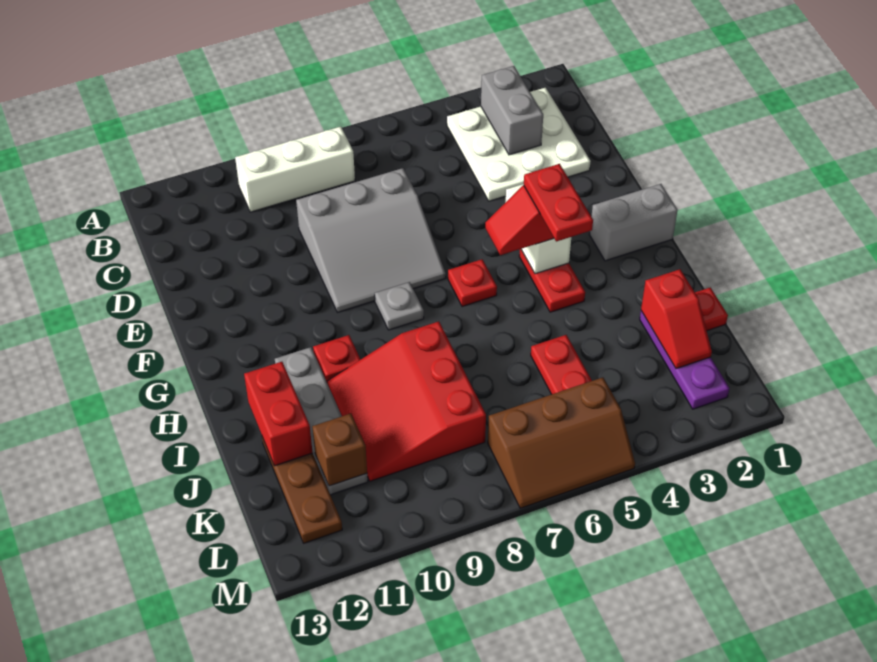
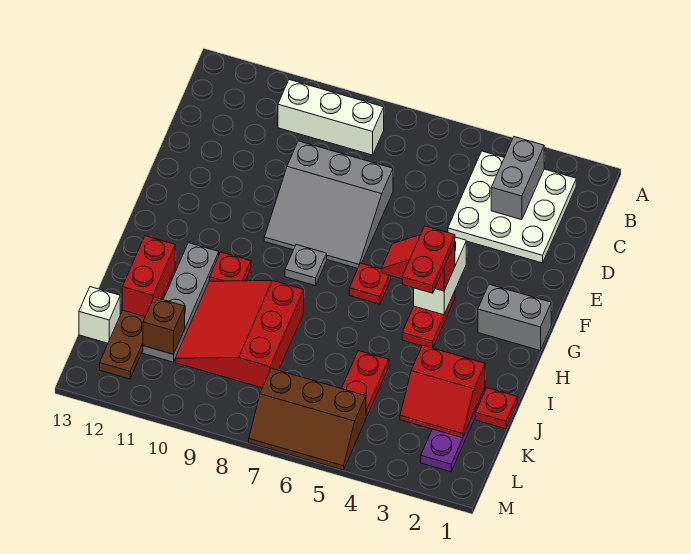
red slope J2:K2 level 2 top J -> red slope J2:K3 level 2 top J
none -> white brick K13 level 1

